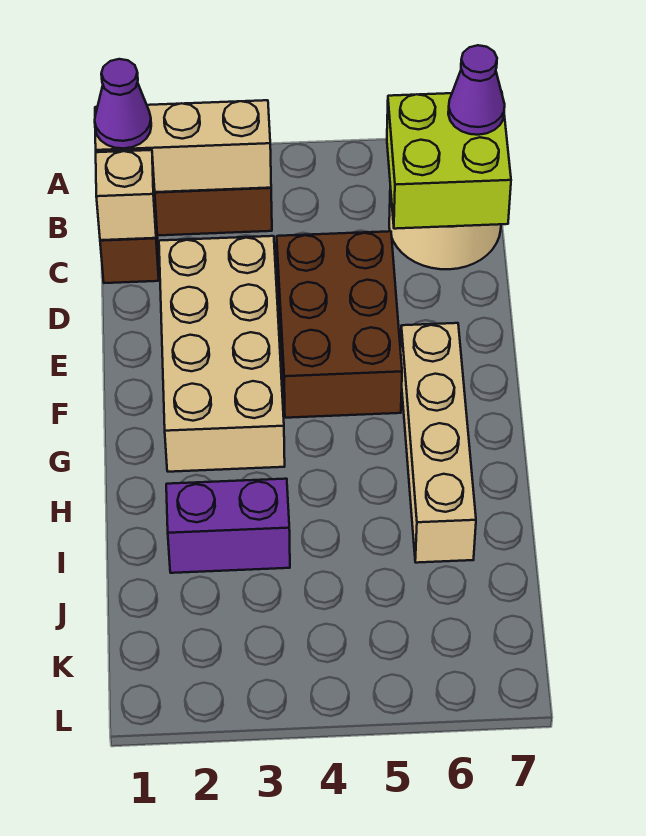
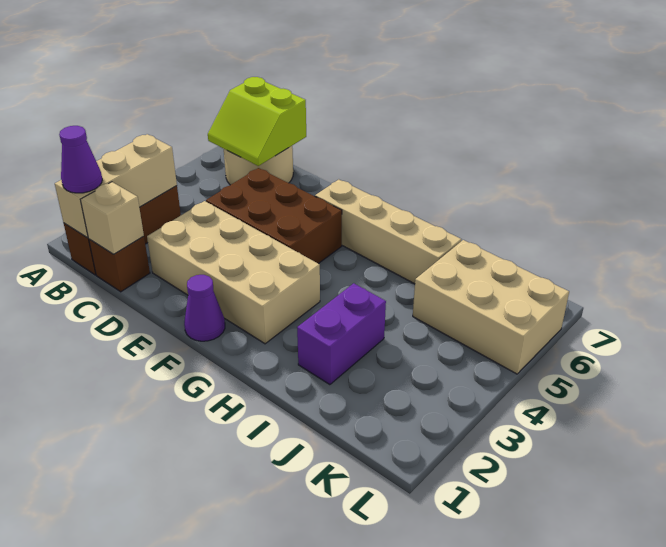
lime brick B6:C7 level 2 -> lime slope B6:C7 level 2 top 7
purple cone B7 level 3 -> purple cone F1 level 1
none -> tan brick J5:L6 level 1

